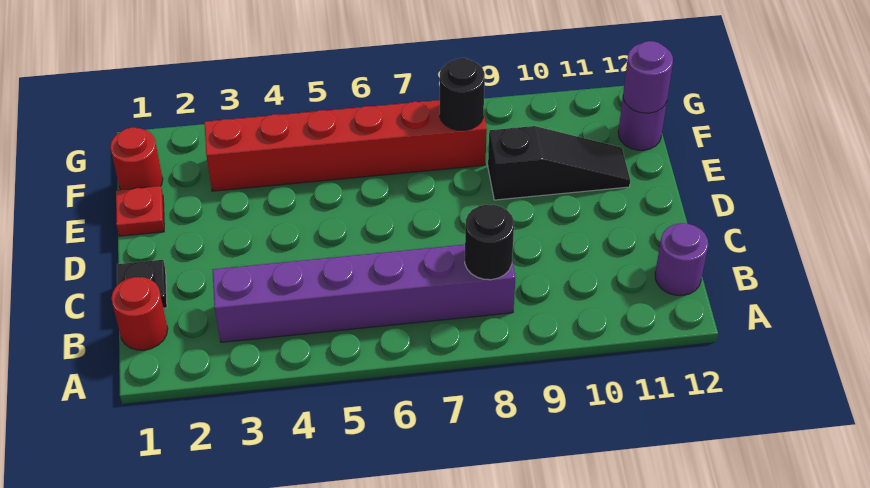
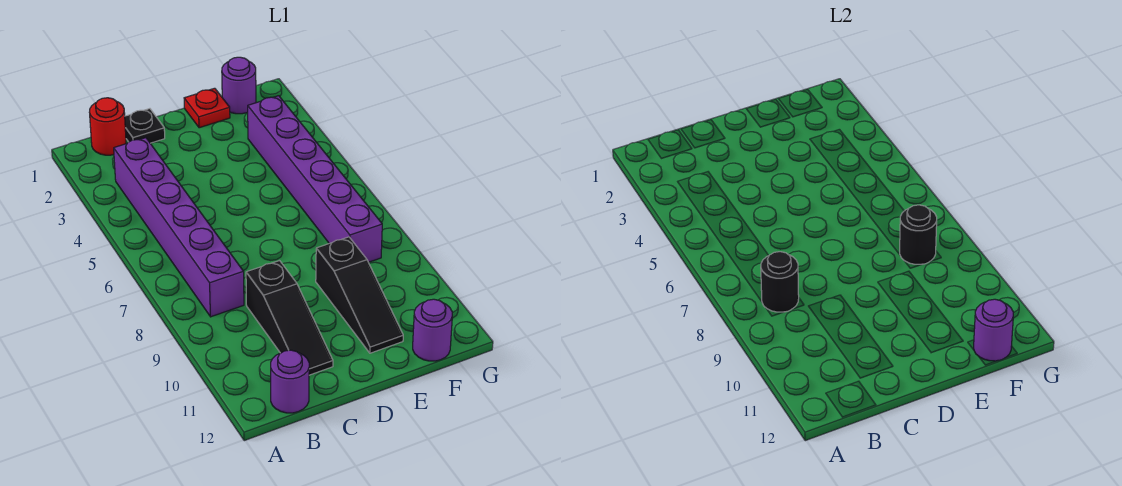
none -> black slope C9:C11 level 1 top 9
red round brick F1 level 1 -> purple round brick F1 level 1
red brick F3:F8 level 1 -> purple brick F3:F8 level 1

